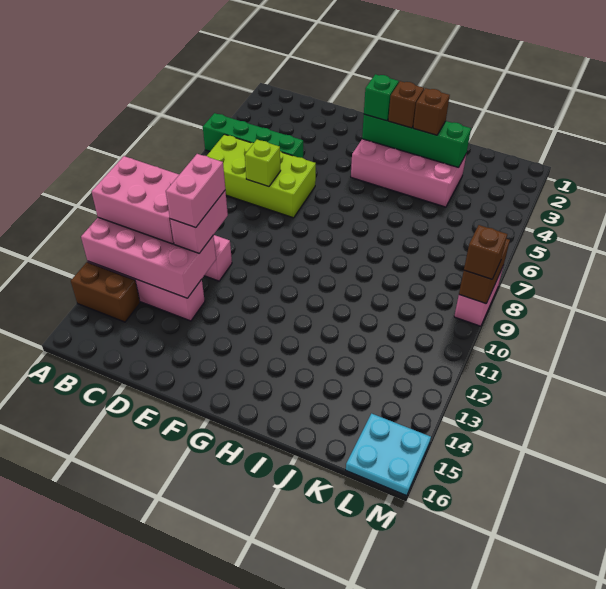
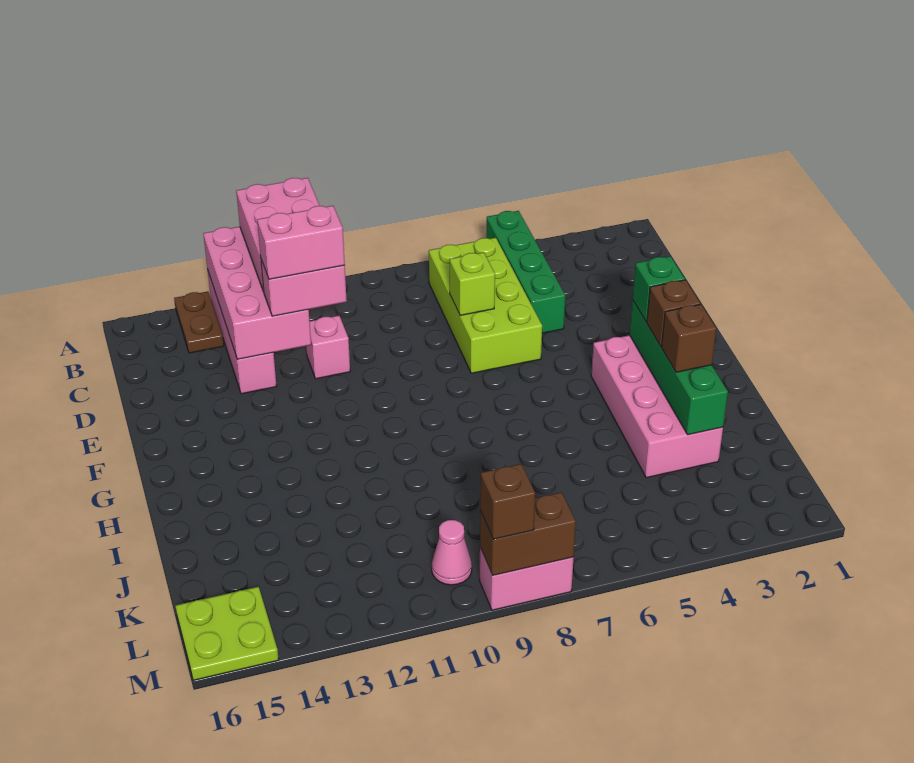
brown brick A14:B14 level 1 -> brown plate A14:B14 level 1
none -> pink cone L10 level 1
cyan plate L15:M16 level 1 -> lime plate L15:M16 level 1

